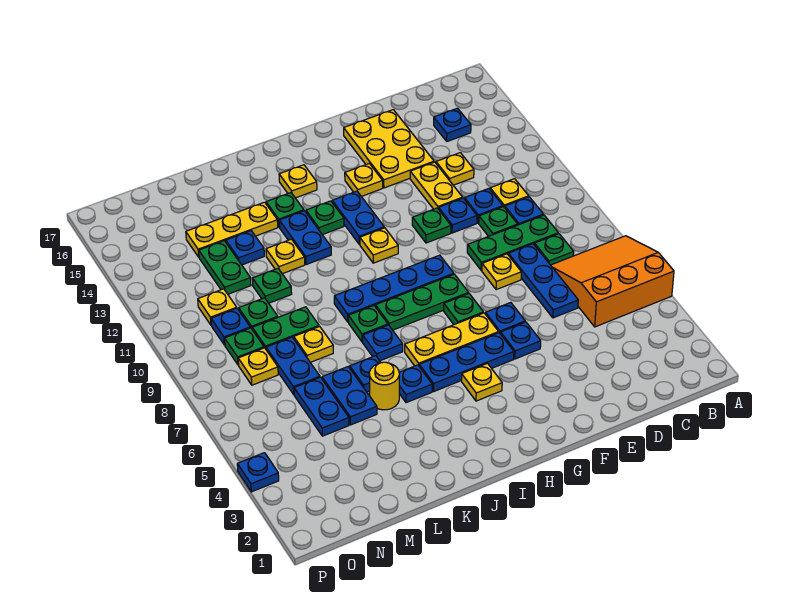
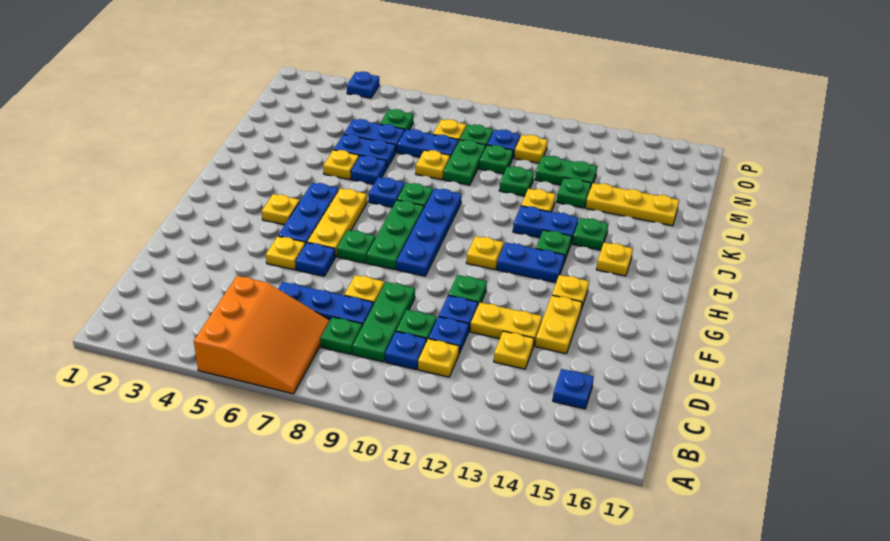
yellow plate E14:F16 level 1 -> yellow plate E14:F14 level 1
blue plate F5 level 1 -> yellow plate F5 level 1
blue plate J5 level 1 -> none
yellow round brick K5 level 1 -> yellow plate K5 level 1
yellow plate K14:M14 level 1 -> yellow plate L14:L16 level 1
blue plate L13 level 1 -> green plate L13 level 1
none -> green plate N6 level 1

